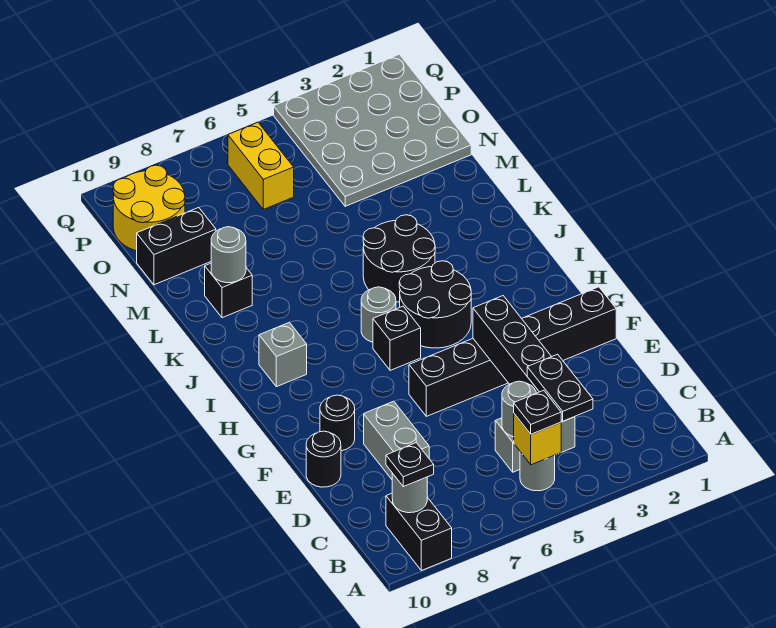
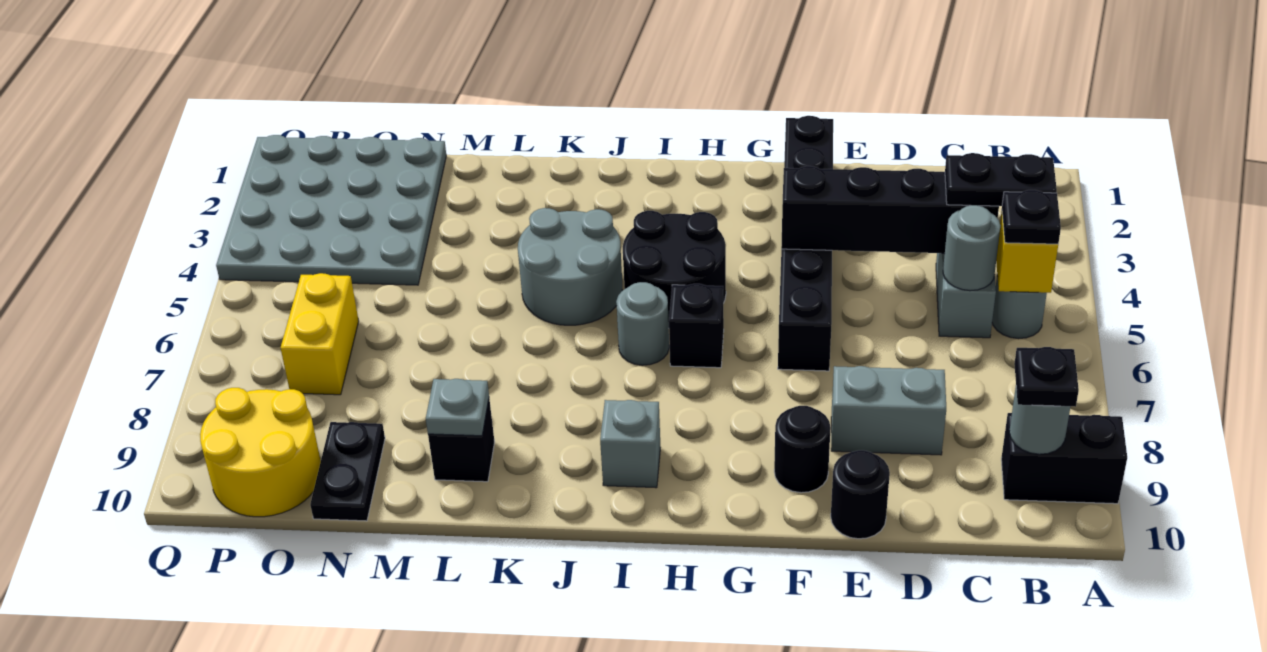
black round brick J4:K5 level 1 -> grey round brick J4:K5 level 1
grey round brick L9 level 2 -> grey plate L9 level 2
black brick N9:N10 level 1 -> black plate N9:N10 level 1
yellow brick O6:P6 level 1 -> yellow brick O6:O7 level 1

